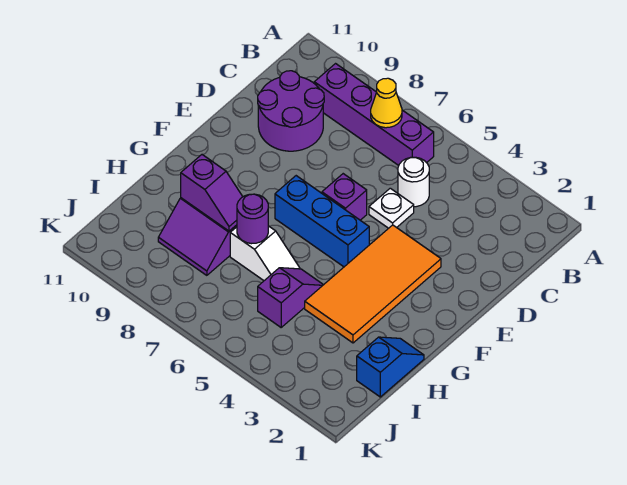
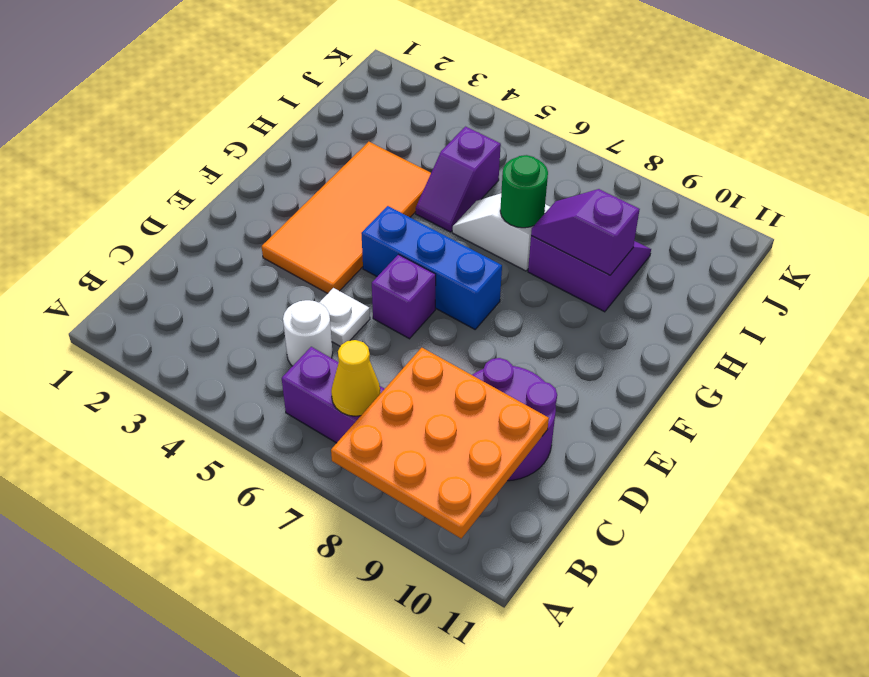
none -> orange plate A8:C10 level 2
blue slope H1:I1 level 1 top I -> none
purple round brick H7 level 2 -> green round brick H7 level 2

